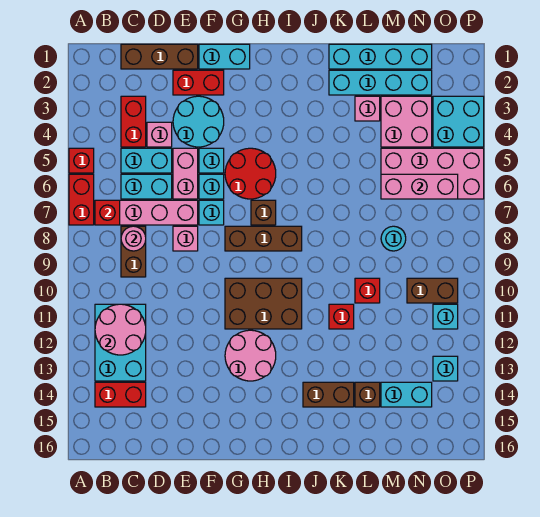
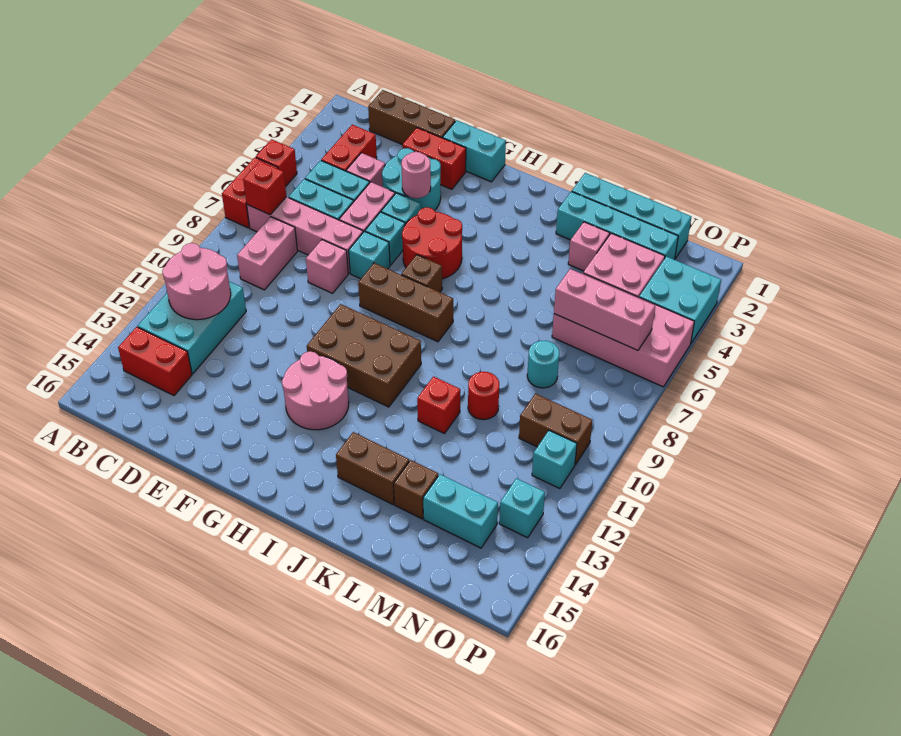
brown brick C8:C9 level 1 -> pink brick C8:C9 level 1
pink round brick C8 level 2 -> pink round brick F4 level 2
red brick L10 level 1 -> red round brick L10 level 1

